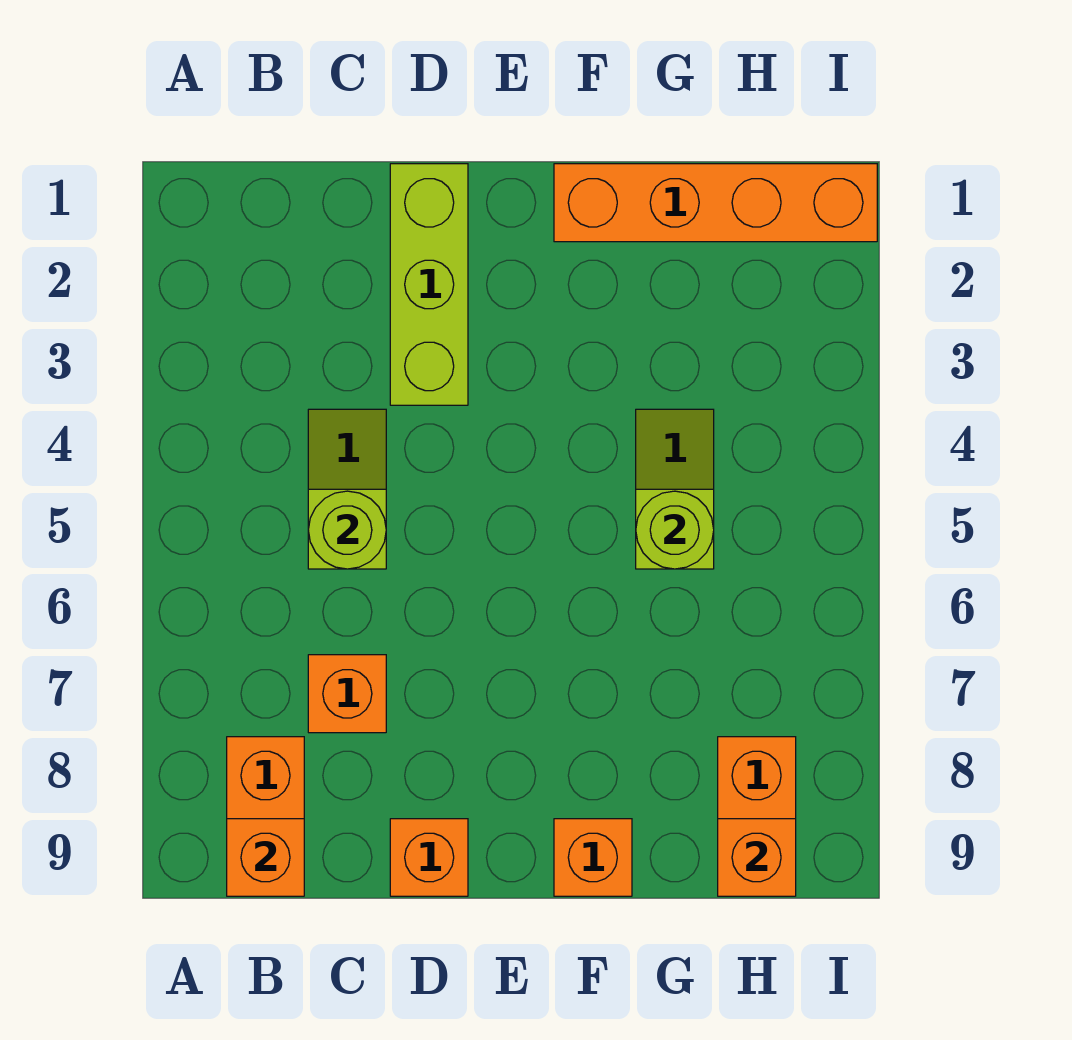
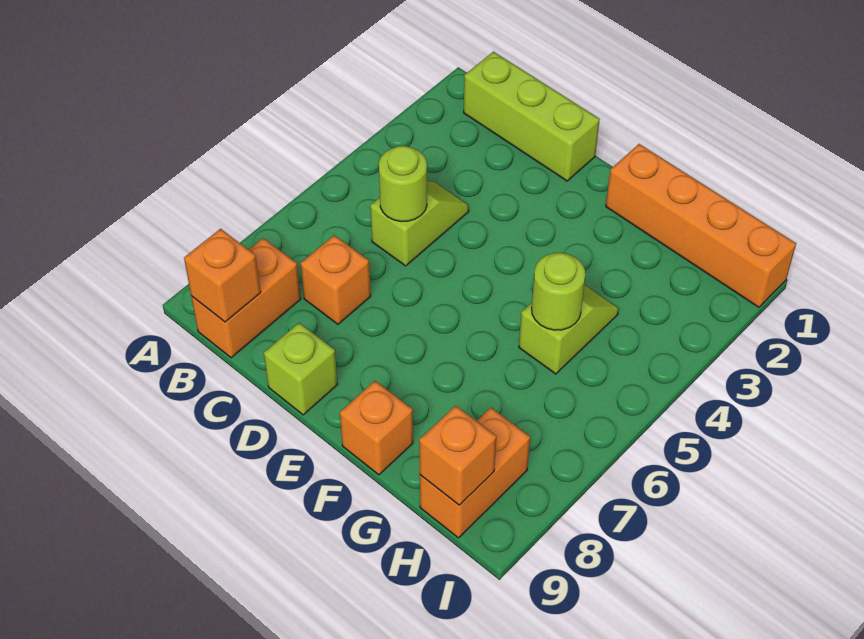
lime brick D1:D3 level 1 -> lime brick B1:D1 level 1
orange brick D9 level 1 -> lime brick D9 level 1

